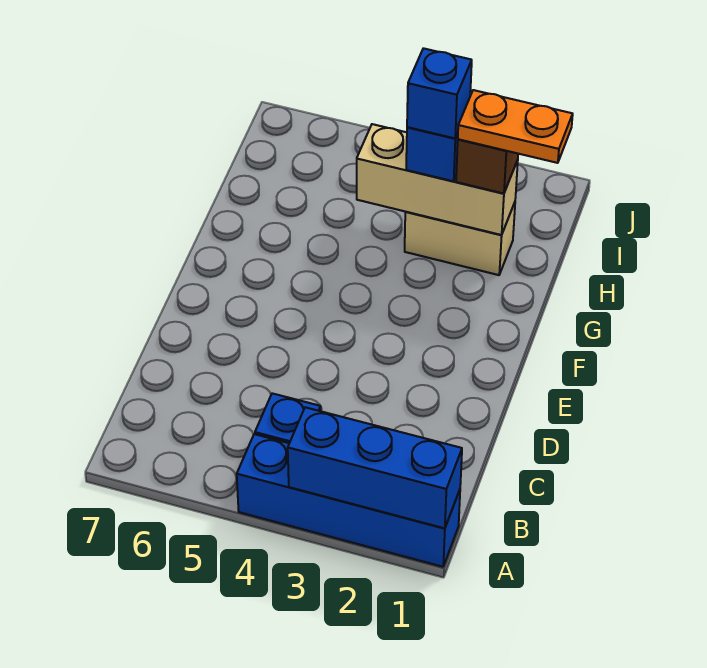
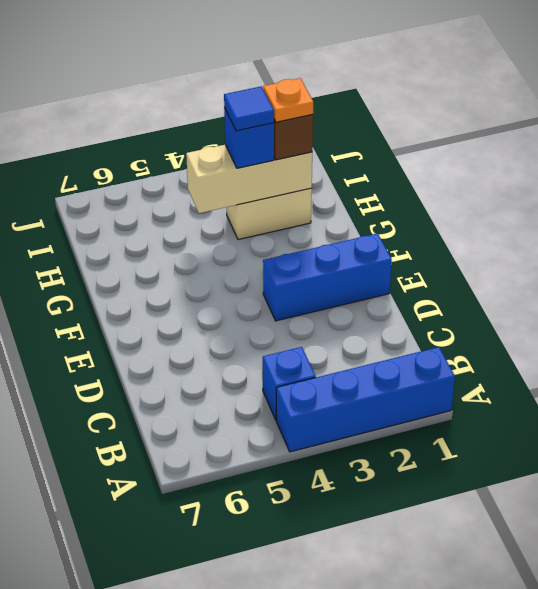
blue brick A1:A3 level 2 -> blue brick E1:E3 level 1
orange plate H1:H2 level 4 -> orange plate H2 level 4
blue brick H3 level 4 -> blue tile H3 level 4

